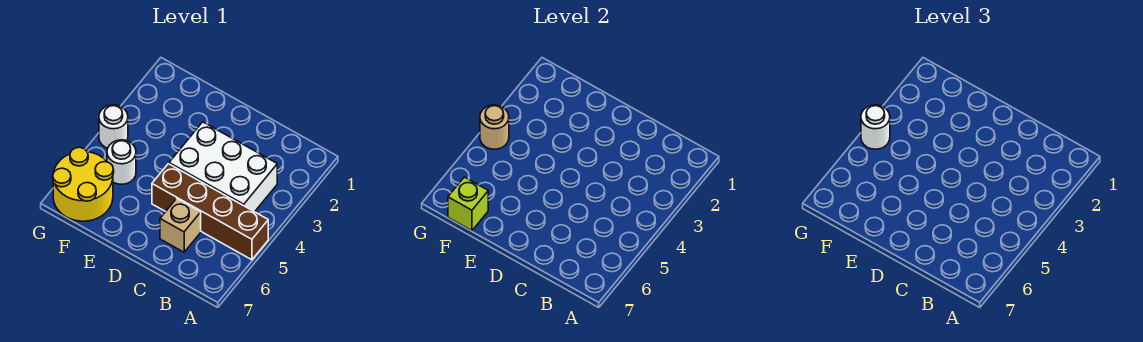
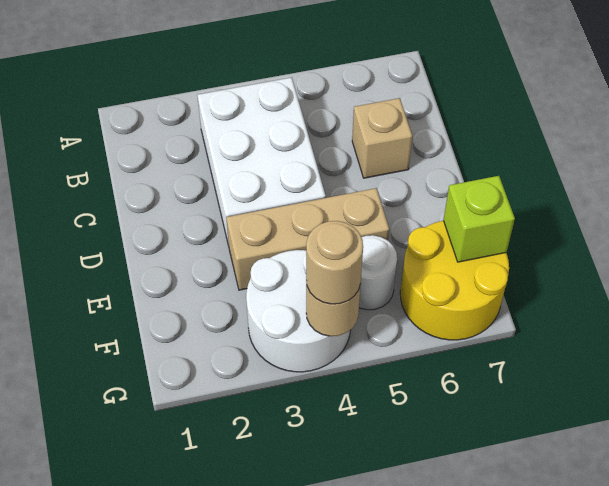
brown brick A5:D5 level 1 -> none
none -> tan brick E3:E5 level 1
white round brick G4 level 1 -> white round brick F3:G4 level 1
white round brick G4 level 3 -> tan round brick G4 level 3

